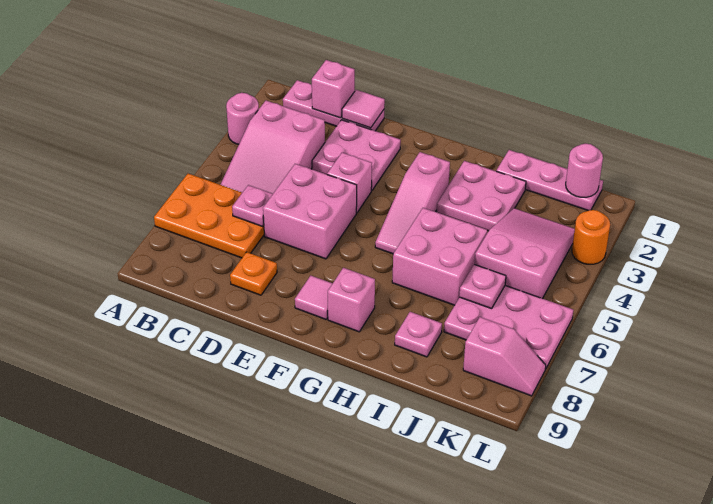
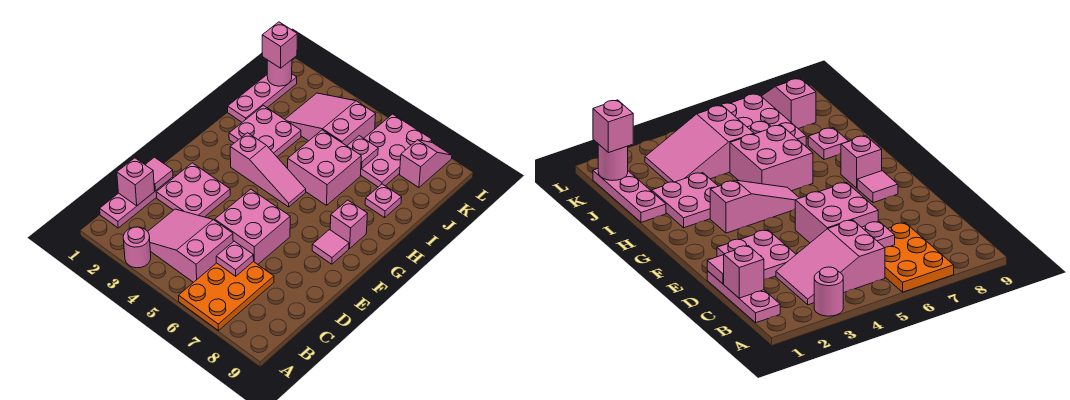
pink slope B3:C5 level 1 top 3 -> pink slope B3:C5 level 1 top 5
orange plate D8 level 1 -> none
pink brick E4 level 1 -> pink brick K1 level 3
orange round brick L3 level 1 -> none

